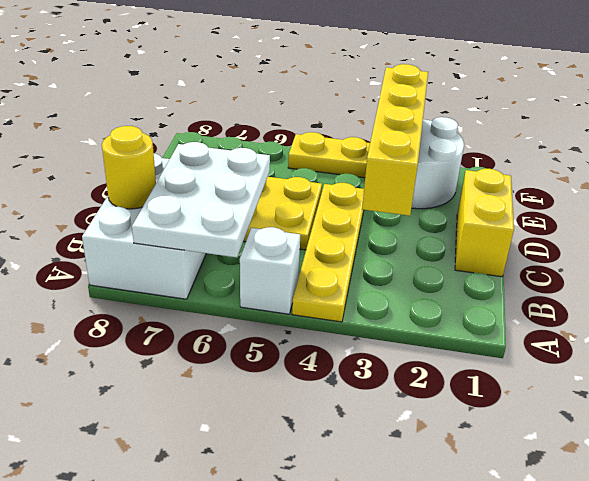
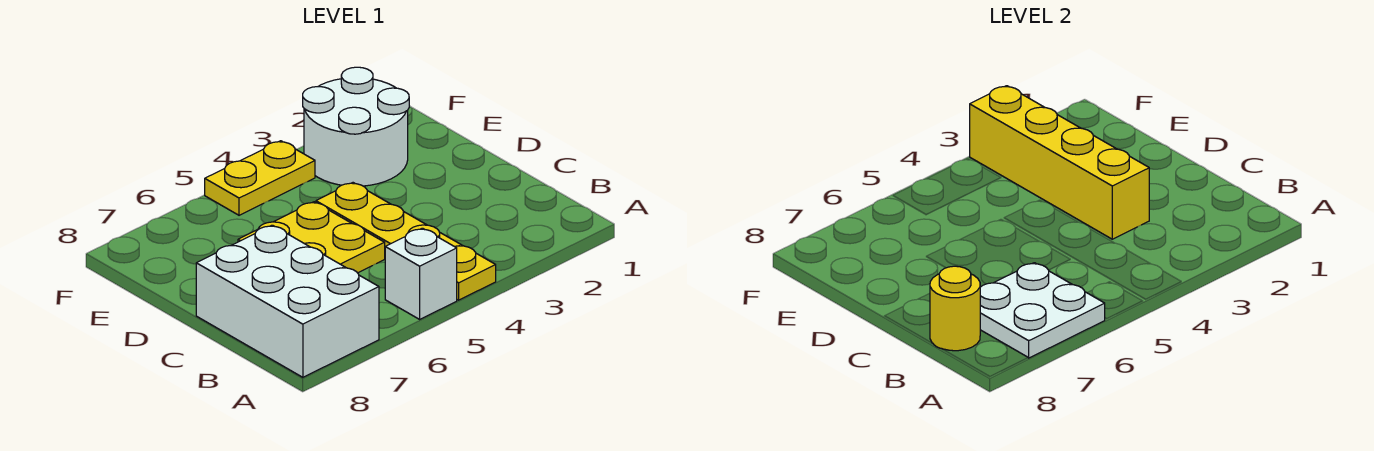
white plate A6:C7 level 2 -> white plate A6:B7 level 2
yellow brick C1:D1 level 1 -> none

